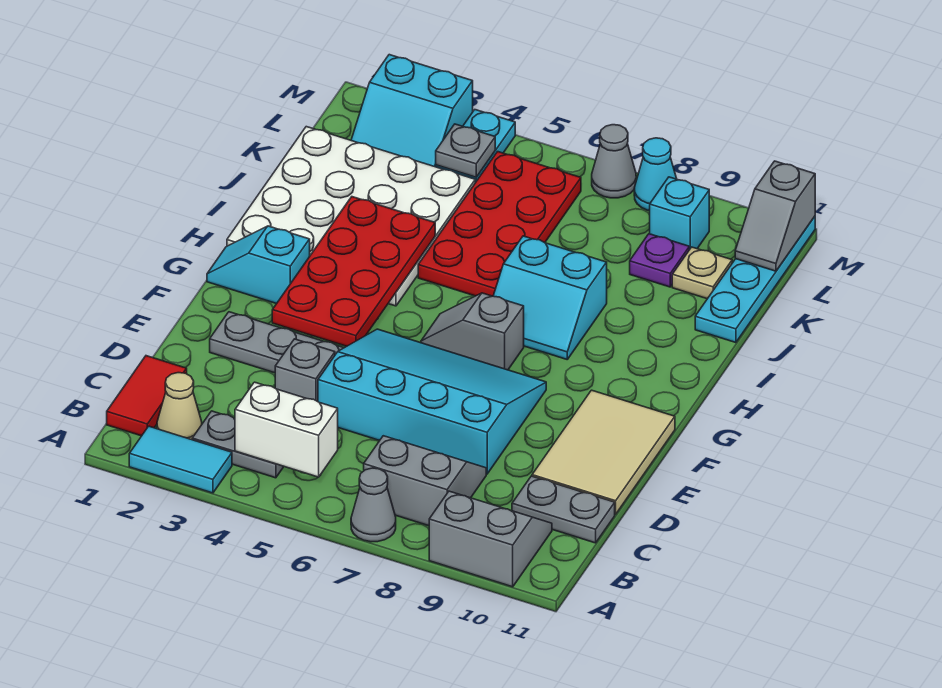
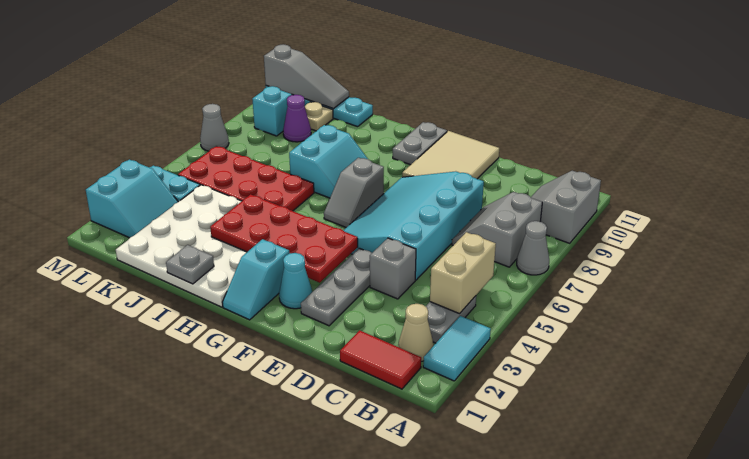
white brick B4:B5 level 2 -> tan brick B4:B5 level 2
grey plate C10:C11 level 1 -> grey plate G10:G11 level 1
tan tile D10:F11 level 1 -> tan tile E9:F11 level 1
purple plate K9 level 1 -> purple cone K9 level 1
grey plate L4 level 2 -> grey plate I1 level 2
grey slope L11:M11 level 2 top M -> grey slope K11:M11 level 2 top M
cyan cone M8 level 1 -> cyan cone F2 level 1

